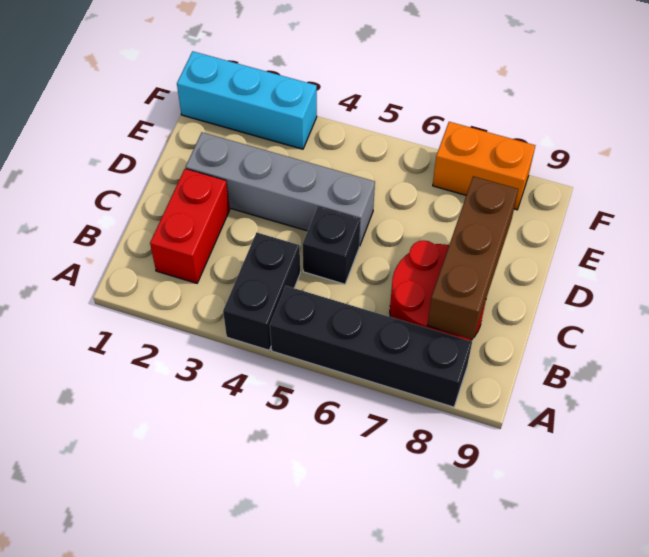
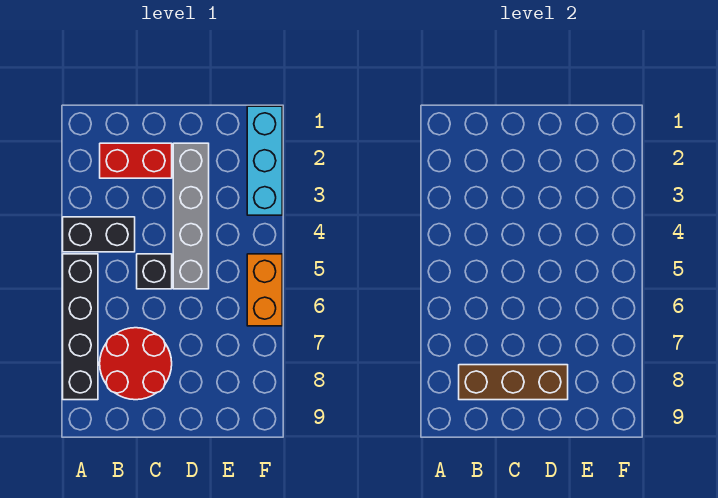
orange brick F7:F8 level 1 -> orange brick F5:F6 level 1

